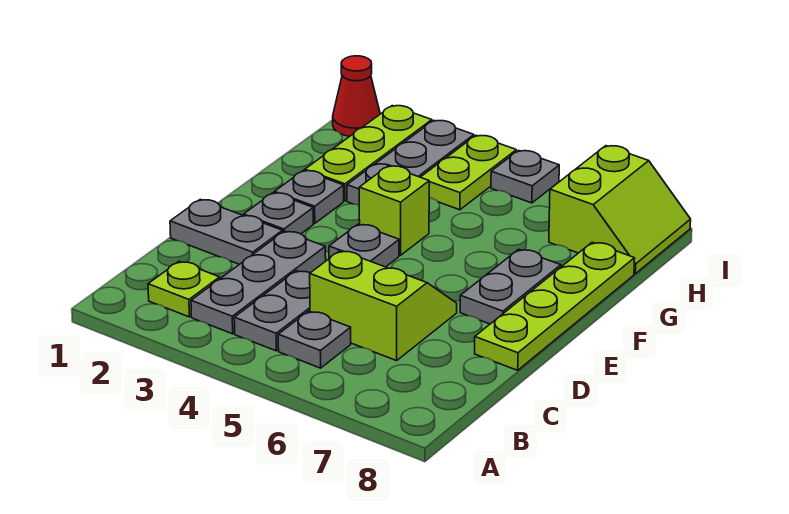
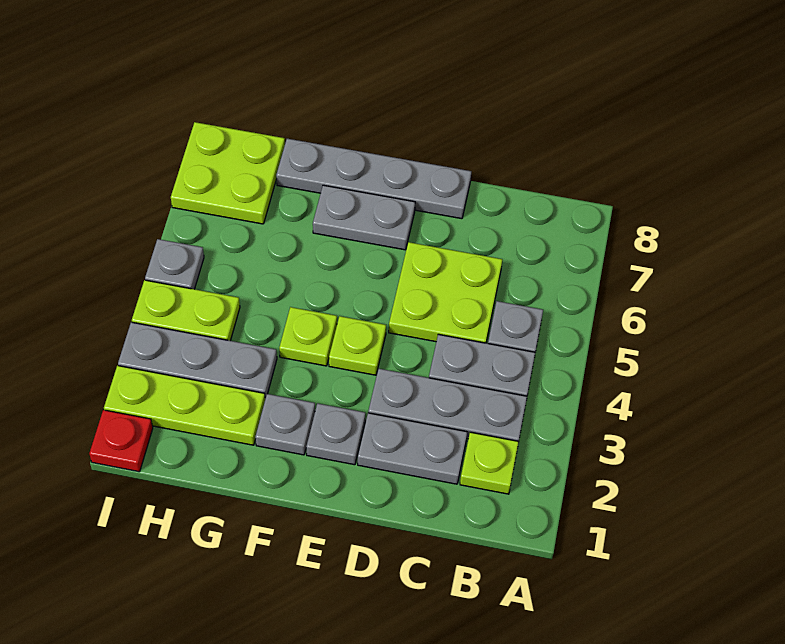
lime slope C5:D6 level 1 top C -> lime plate C5:D6 level 1
grey plate D1:D2 level 1 -> grey plate C2:D2 level 1
lime plate D8:G8 level 1 -> grey plate D8:G8 level 1
grey plate E4 level 1 -> lime plate E4 level 1
lime brick F4 level 1 -> lime plate F4 level 1
lime slope H7:I8 level 1 top 7 -> lime plate H7:I8 level 1
red cone I1 level 1 -> red plate I1 level 1

